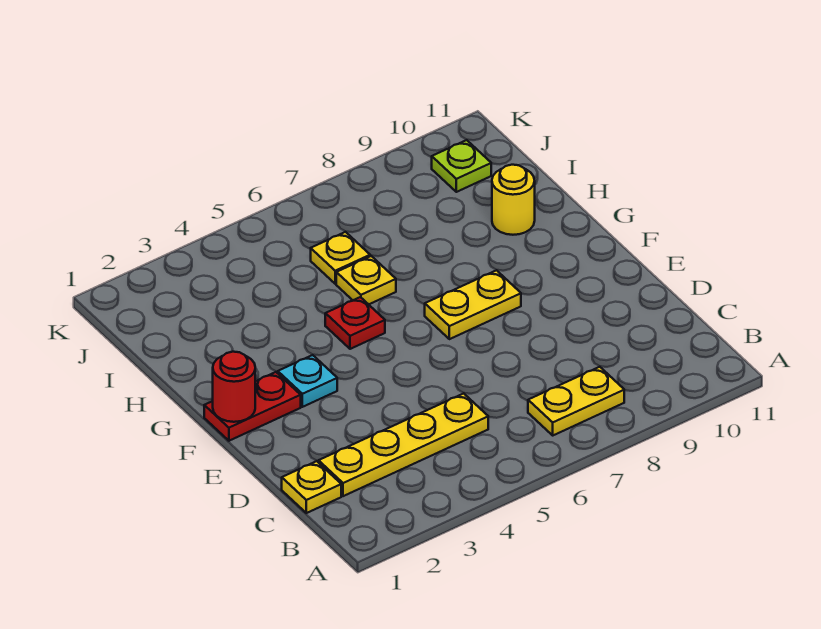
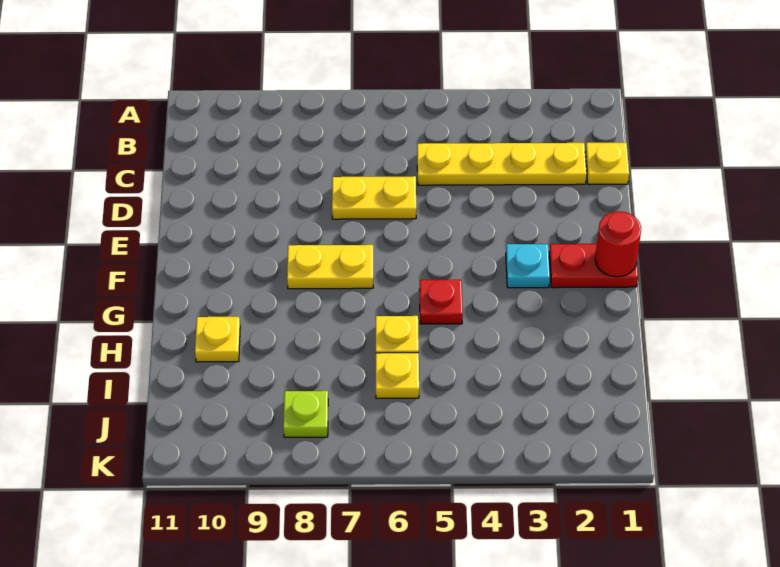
yellow plate B7:B8 level 1 -> yellow plate D6:D7 level 1
yellow round brick H10 level 1 -> yellow plate H10 level 1
lime plate J10 level 1 -> lime plate J8 level 1

